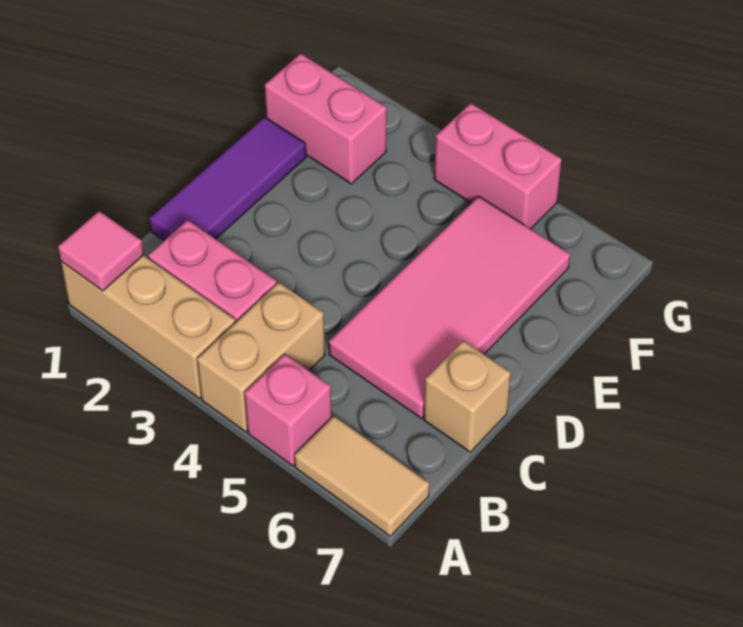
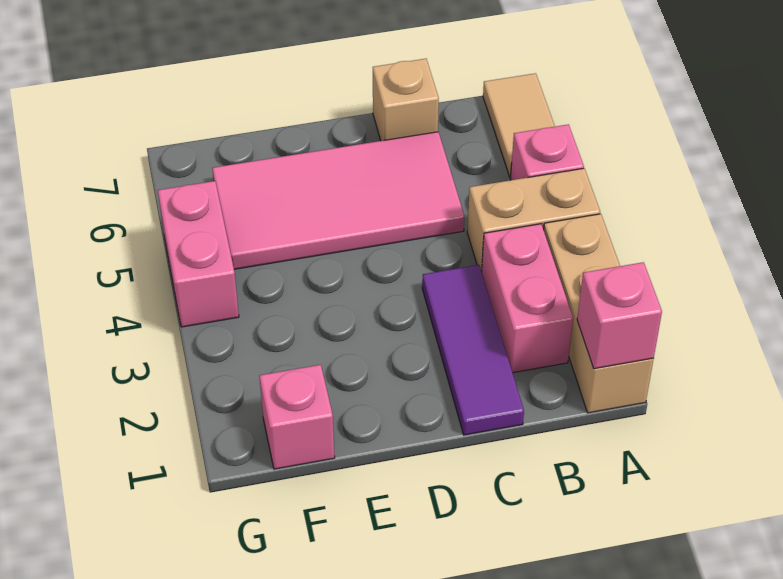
pink tile A1 level 2 -> pink brick A1 level 2
purple tile C1:E1 level 1 -> purple tile C1:C3 level 1
pink brick F1:F2 level 1 -> pink brick F1 level 1

